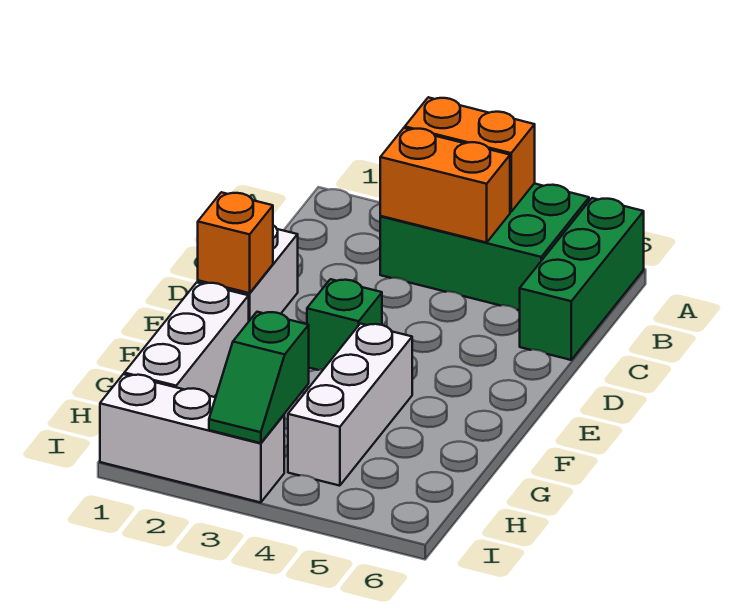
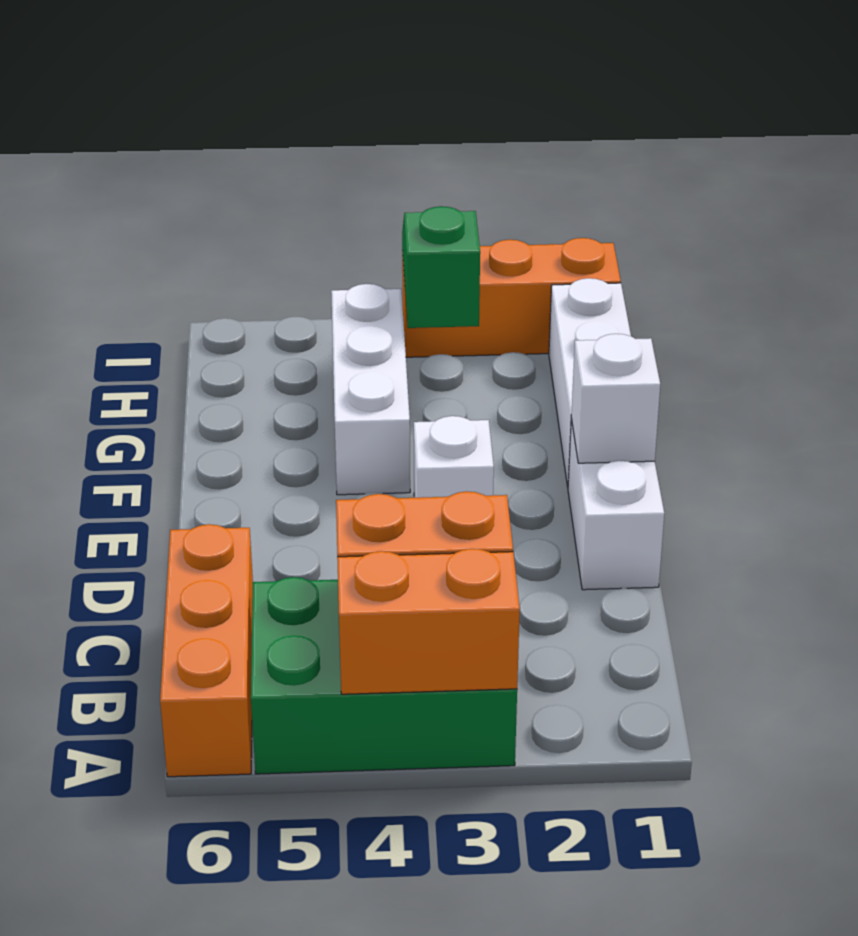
green brick A6:C6 level 1 -> orange brick A6:C6 level 1
orange brick E1 level 2 -> white brick E1 level 2
green brick E3 level 1 -> white brick E3 level 1
white brick I1:I3 level 1 -> orange brick I1:I3 level 1

